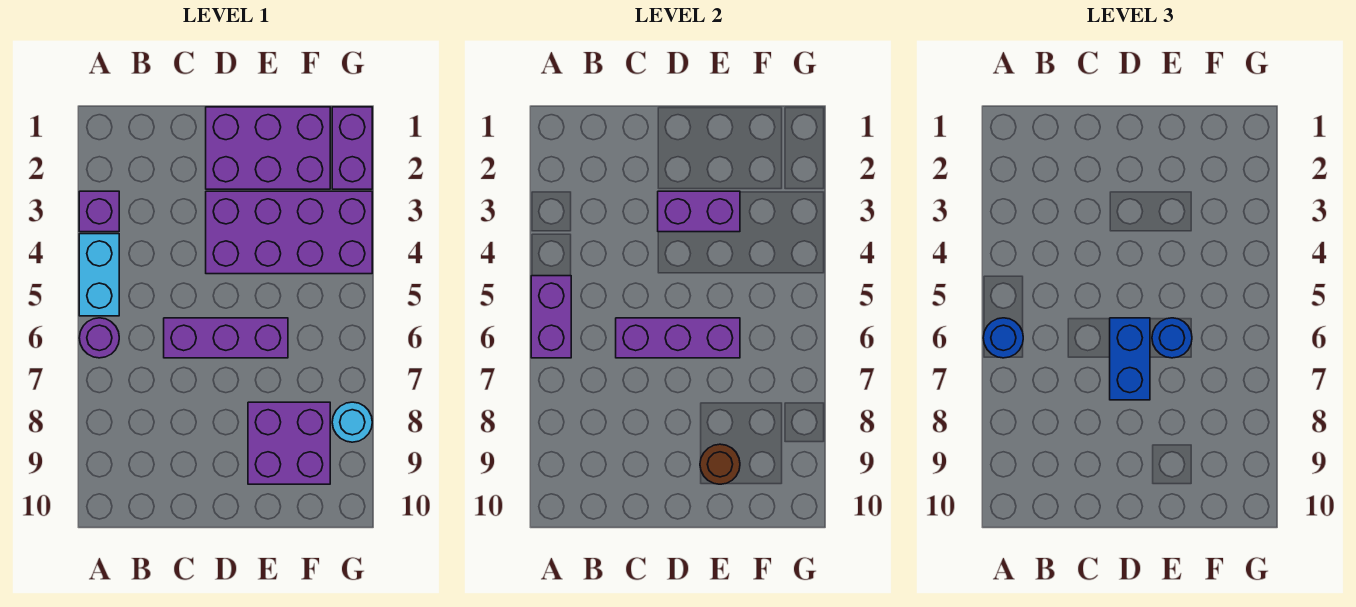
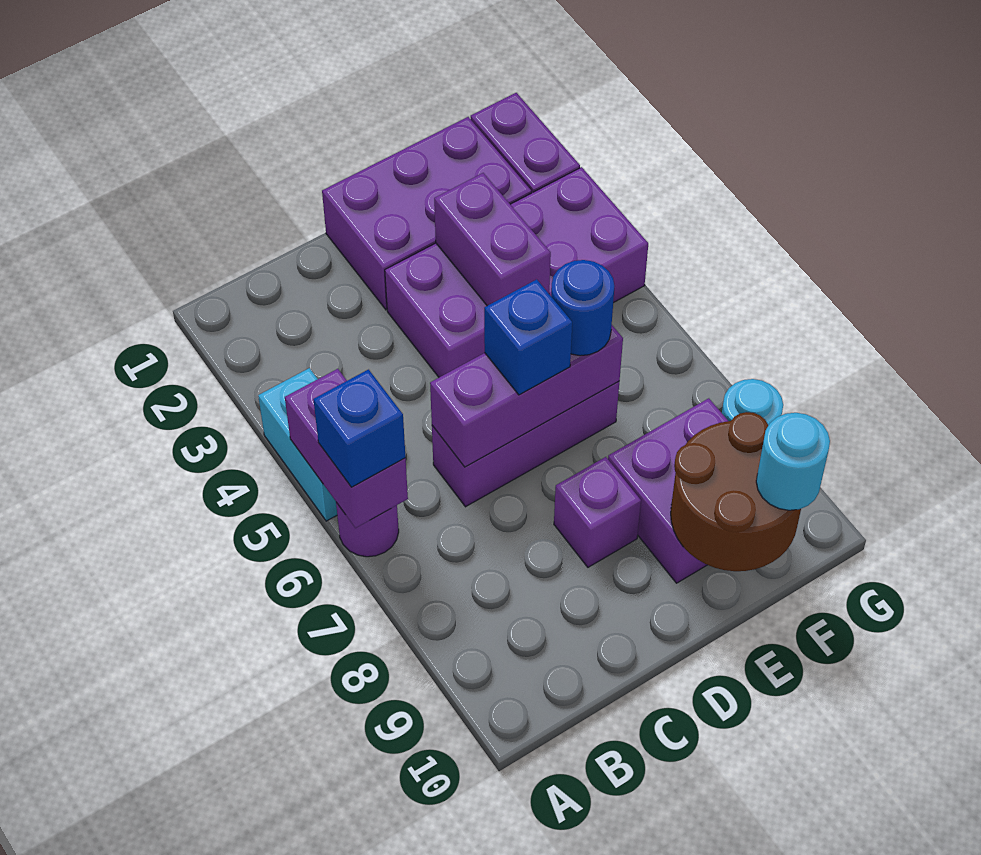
purple brick A3 level 1 -> purple brick D8 level 1
blue round brick A6 level 3 -> blue brick A6 level 3
purple brick D3:E3 level 2 -> purple brick E3:E4 level 2
blue brick D6:D7 level 3 -> blue brick D6 level 3
brown round brick E9 level 2 -> brown round brick E9:F10 level 2
none -> cyan round brick F10 level 3

